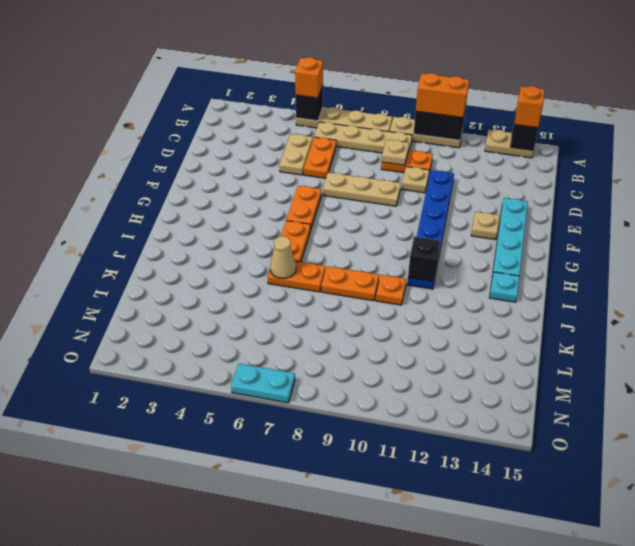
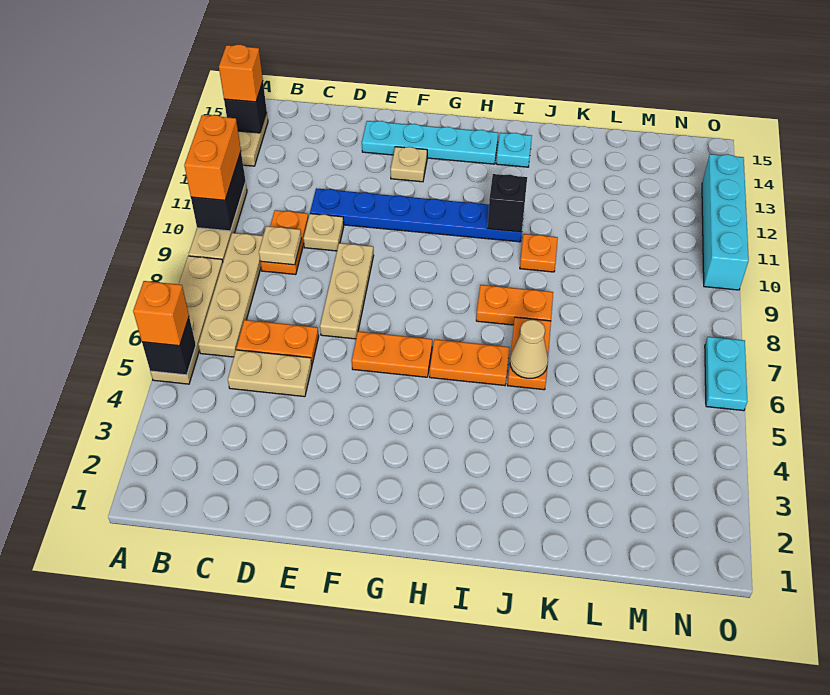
orange plate J8:J9 level 1 -> orange plate I8:J8 level 1
none -> cyan brick O10:O13 level 1

